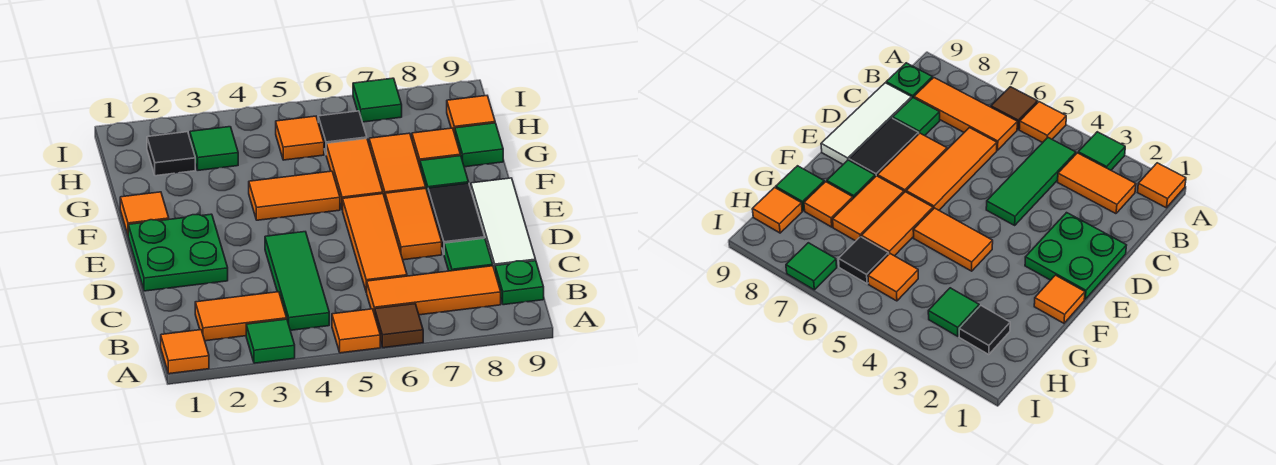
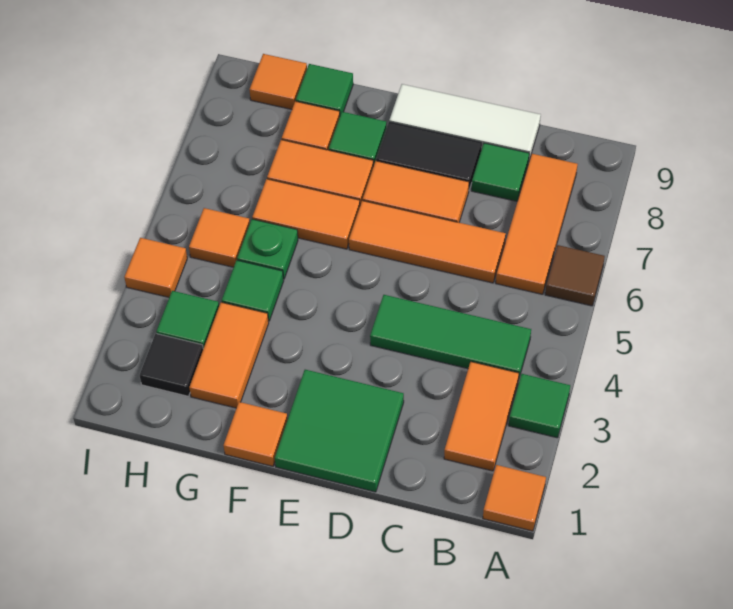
orange tile A5 level 1 -> orange tile I4 level 1
green plate B9 level 1 -> green plate G5 level 1
green plate D1:E2 level 1 -> green tile D1:E2 level 1
orange tile F4:F5 level 1 -> orange tile G2:G3 level 1
black tile H6 level 1 -> none
green tile I7 level 1 -> green tile G4 level 1

